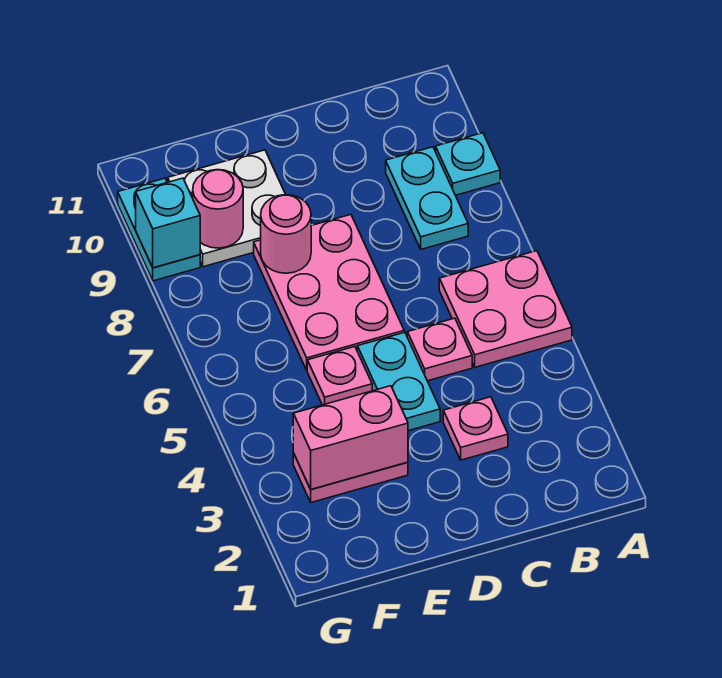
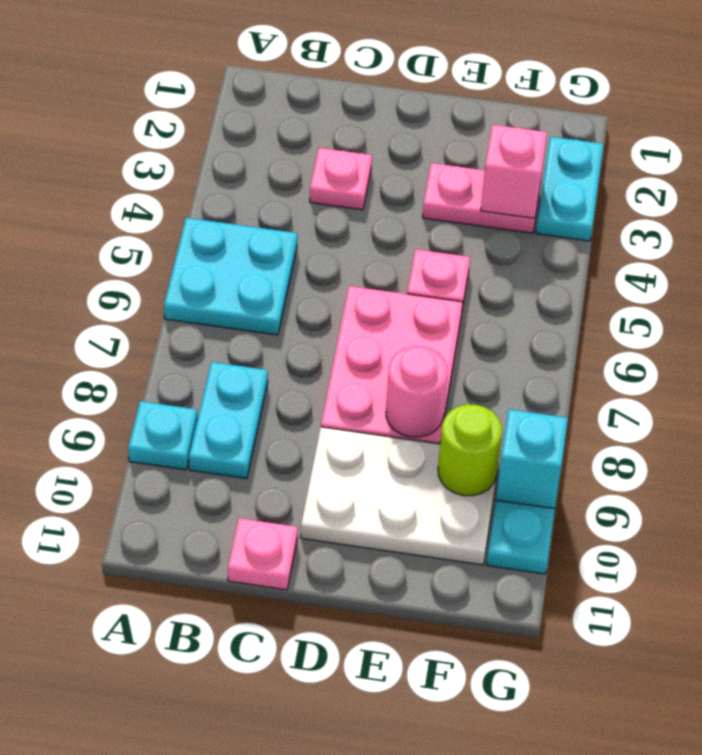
pink plate A5:B6 level 1 -> cyan plate A5:B6 level 1
pink plate C5 level 1 -> pink plate C11 level 1
cyan plate D4:D5 level 1 -> cyan plate G2:G3 level 1
pink brick E3:F3 level 2 -> pink brick F3 level 2
white plate E9:F10 level 1 -> white plate D9:F10 level 1
pink round brick F9 level 2 -> lime round brick F9 level 2

